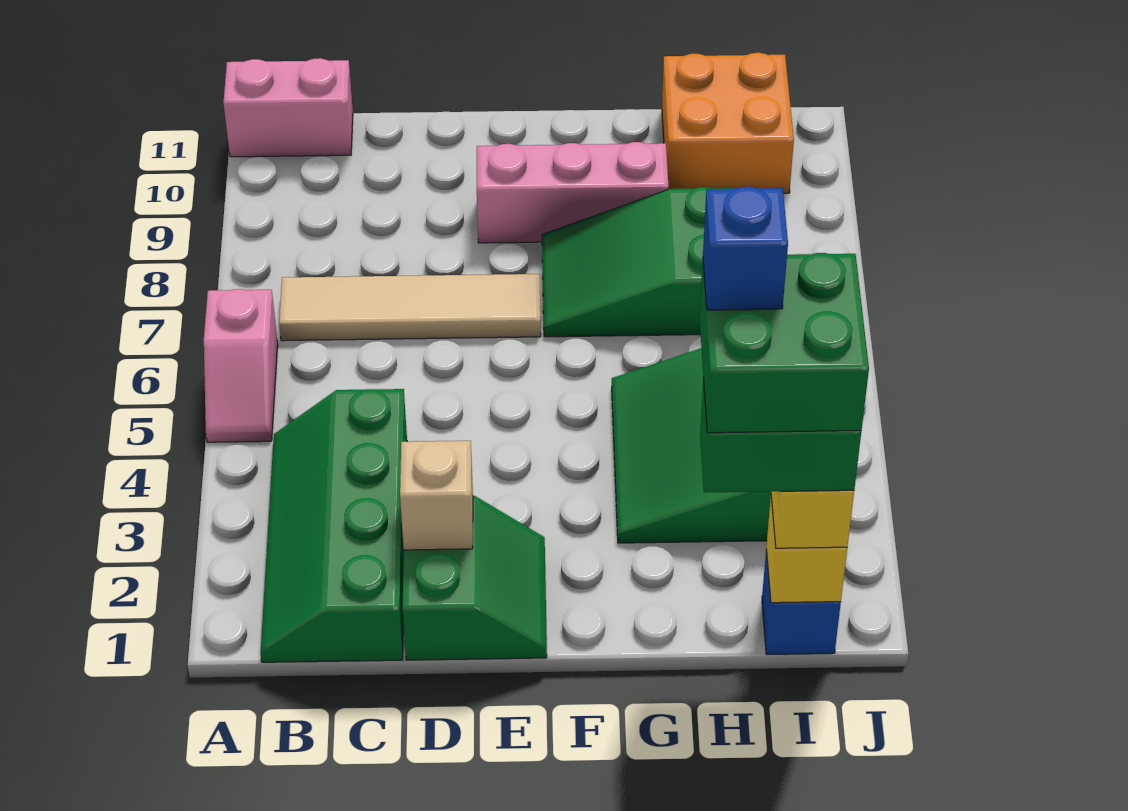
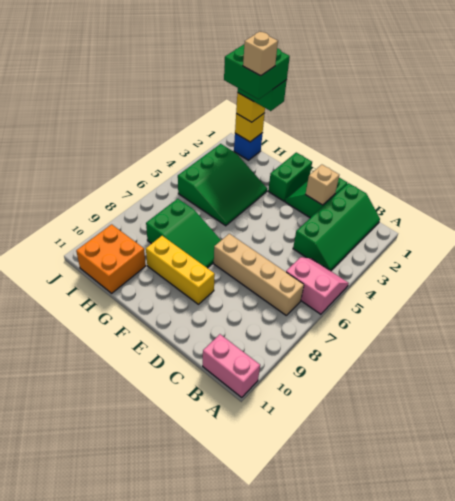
pink slope A5:A6 level 1 top 6 -> pink slope A5:B6 level 1 top 6
tan tile B7:E7 level 1 -> tan brick B7:E7 level 1
pink brick E9:G9 level 1 -> yellow brick E9:G9 level 1
none -> green brick F1:F2 level 1
blue brick H2 level 6 -> tan brick H2 level 6

